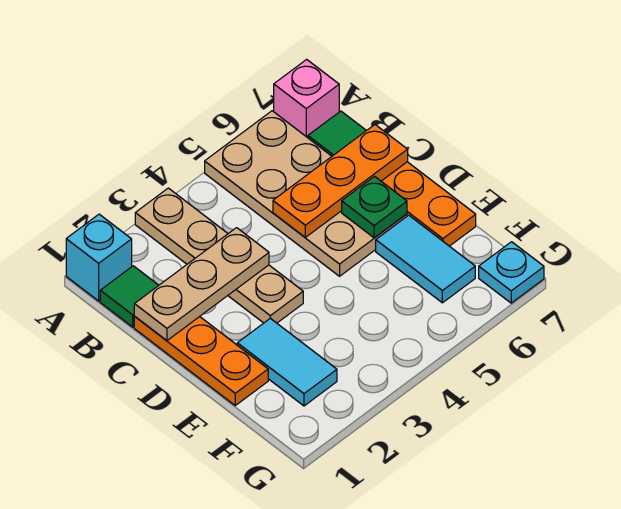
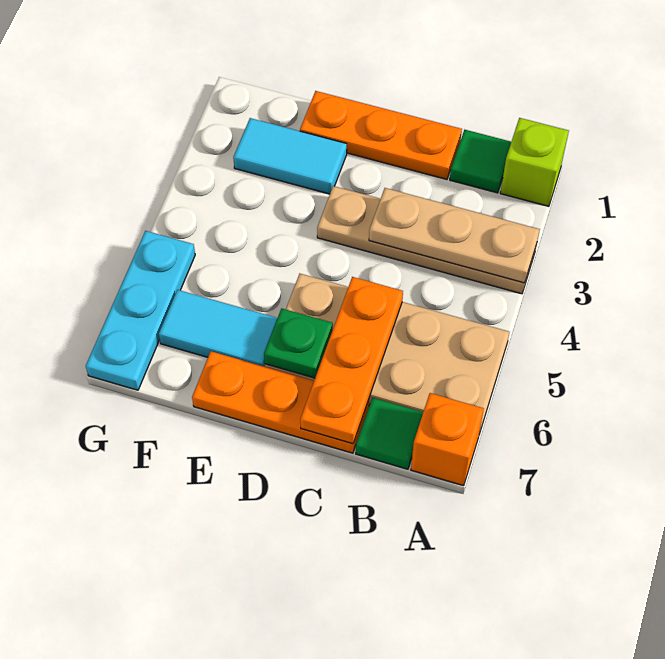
cyan brick A1 level 1 -> lime brick A1 level 1
pink brick A7 level 1 -> orange brick A7 level 1
tan plate C1:C3 level 2 -> tan plate A3:C3 level 2
cyan plate G7 level 1 -> cyan plate G5:G7 level 1

